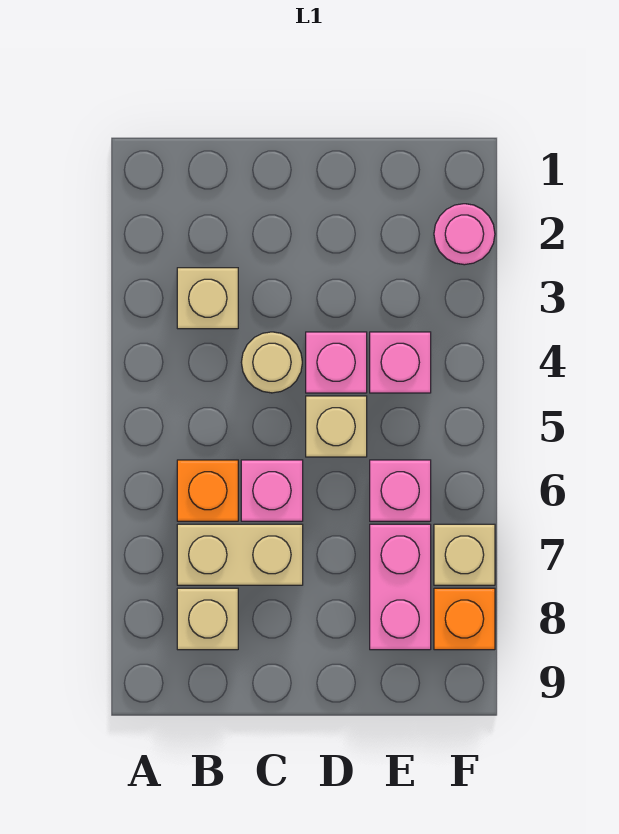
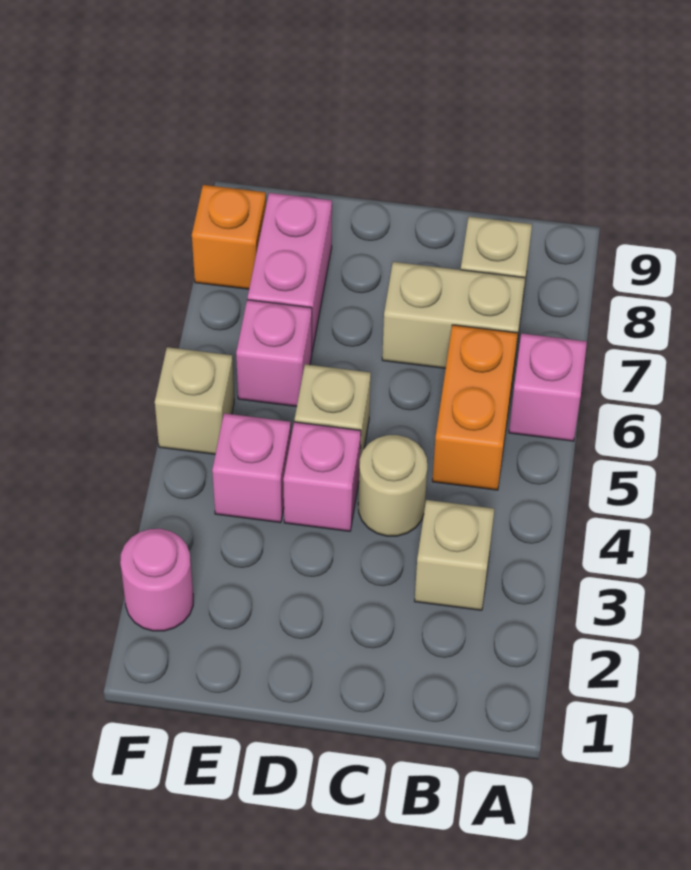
orange brick B6 level 1 -> orange brick B5:B6 level 1
pink brick C6 level 1 -> pink brick A6 level 1
tan brick F7 level 1 -> tan brick F5 level 1

